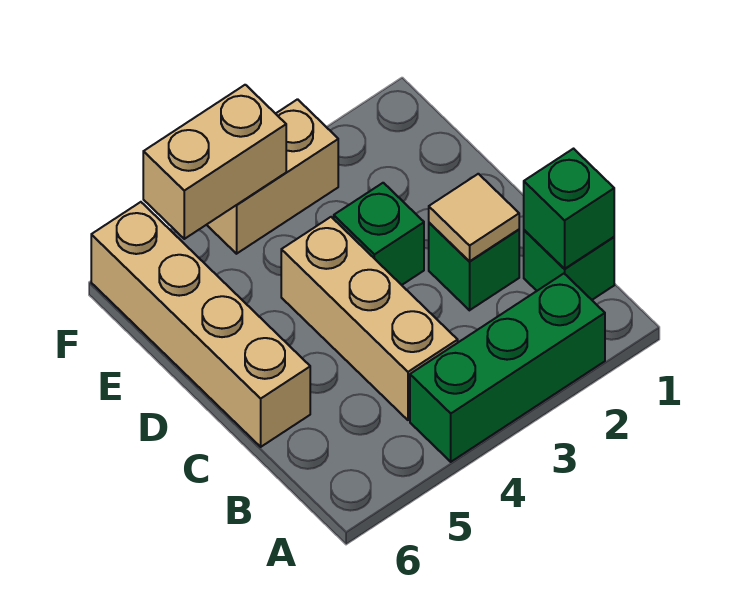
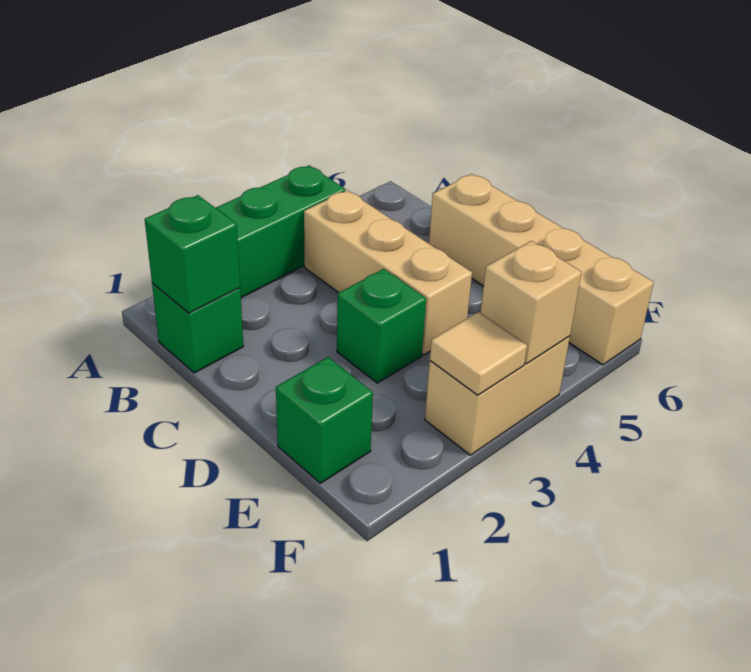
green brick C2 level 1 -> green brick E1 level 1
tan tile C2 level 2 -> tan tile F3 level 2
tan brick F4:F5 level 2 -> tan brick F4 level 2

